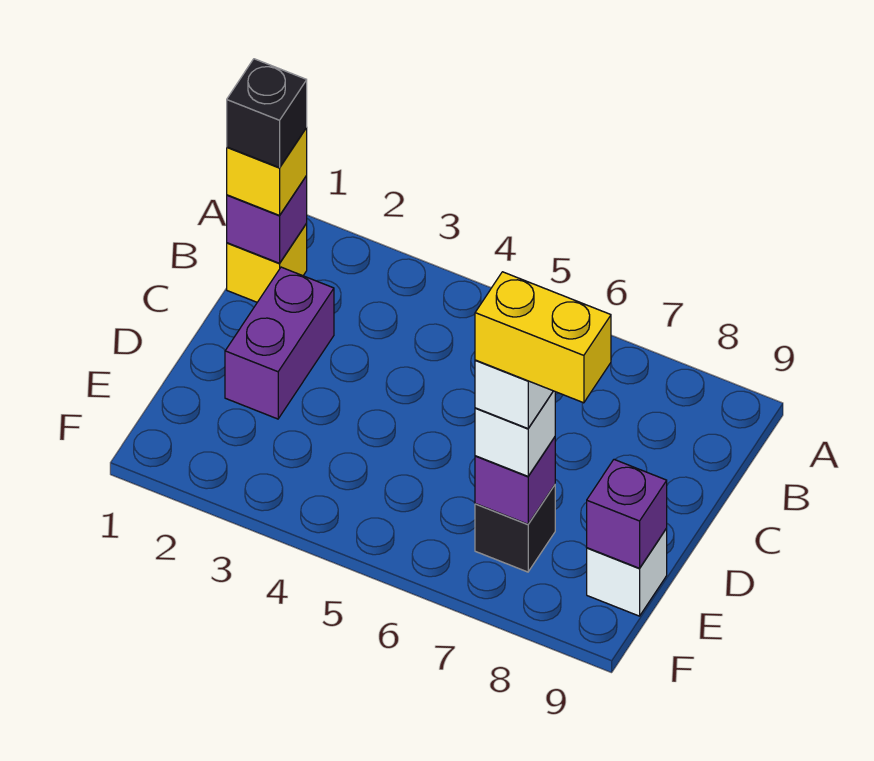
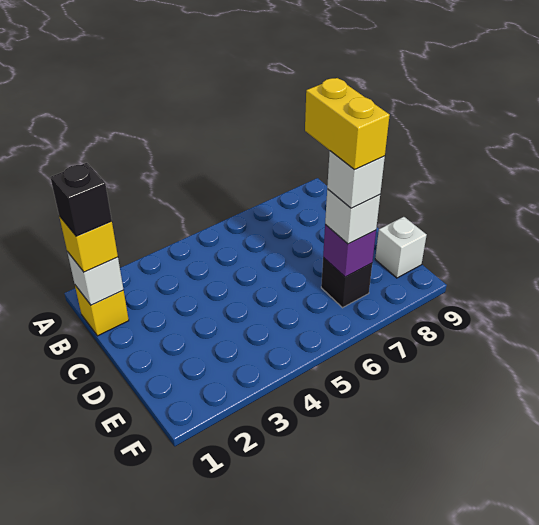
purple brick B1 level 2 -> white brick B1 level 2
purple brick C2:D2 level 1 -> none
yellow brick E7:E8 level 5 -> yellow brick D7:E7 level 5
purple brick E9 level 2 -> none

